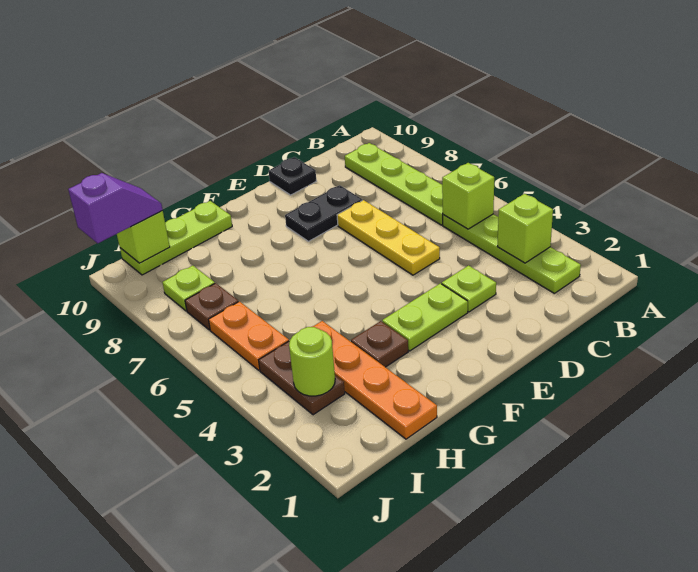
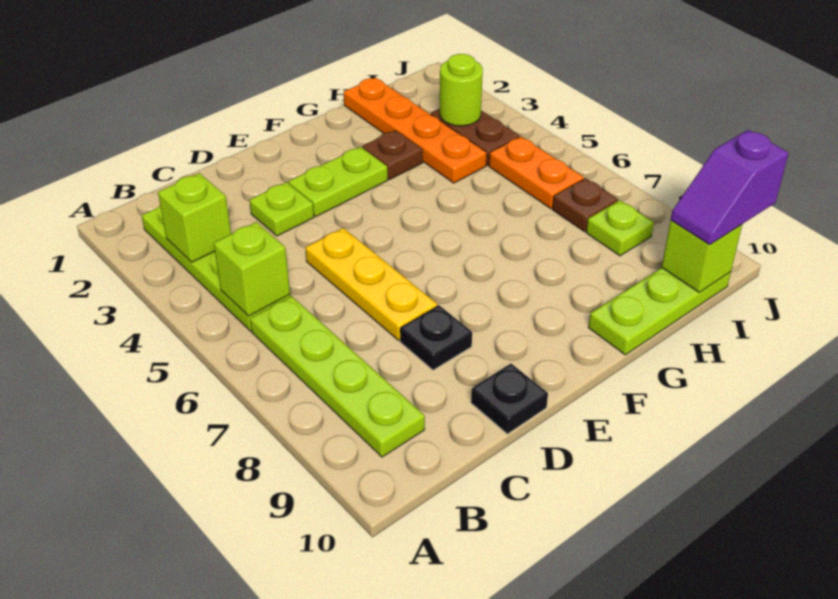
black plate D8:E8 level 1 -> black plate D8 level 1

